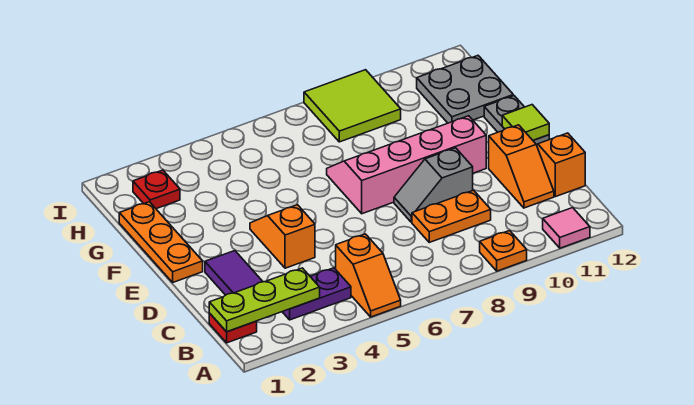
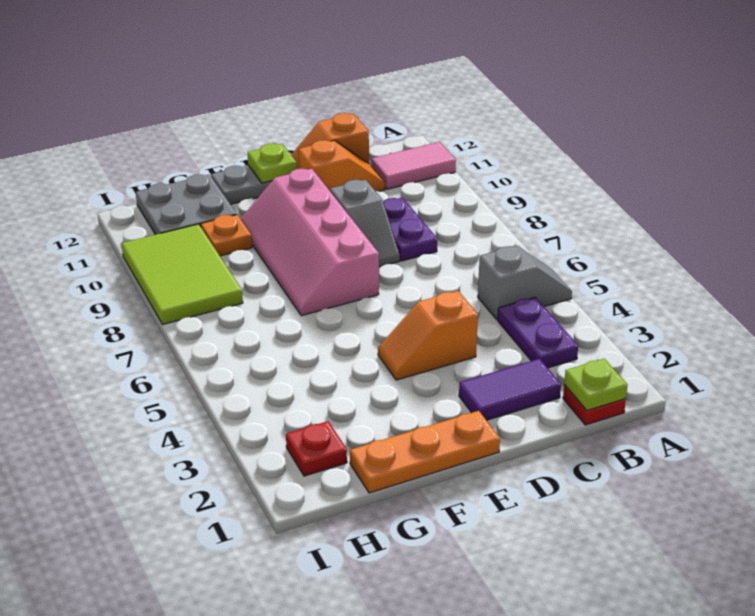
orange slope A5:B5 level 1 top B -> grey slope A5:B5 level 1 top B
orange plate A9 level 1 -> orange plate G10 level 1
pink tile A11 level 1 -> pink tile A11:B11 level 1
lime plate B1:B3 level 2 -> lime plate B1 level 2
orange plate C8:C9 level 1 -> purple plate C8:C9 level 1
lime tile E12 level 2 -> lime plate E12 level 2
lime tile H8:I9 level 1 -> lime tile H8:I10 level 1

